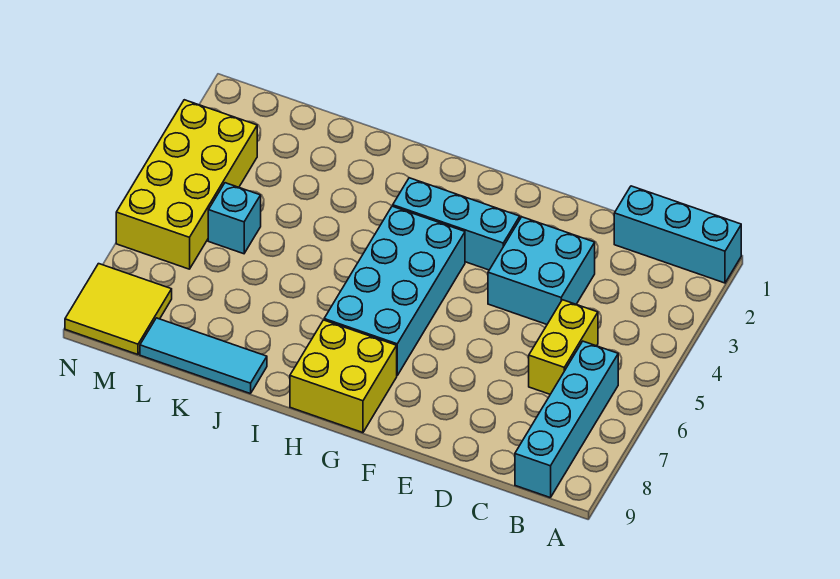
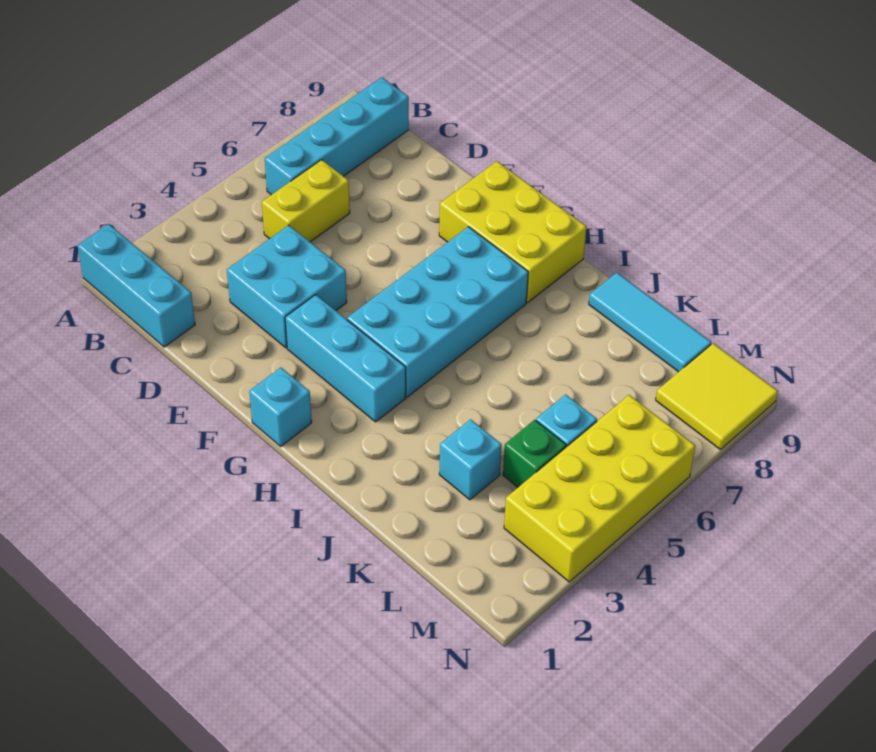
none -> cyan brick G1 level 1
yellow brick G8:H9 level 1 -> yellow brick F8:H9 level 1
none -> cyan brick K3 level 1
none -> green brick L4 level 1

